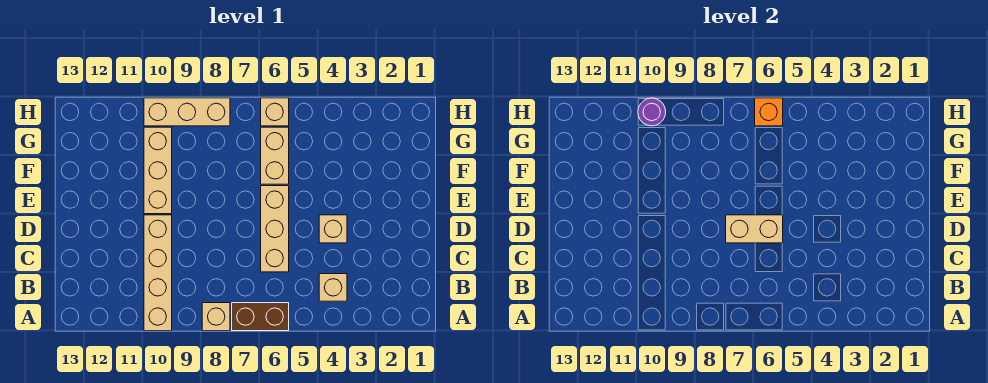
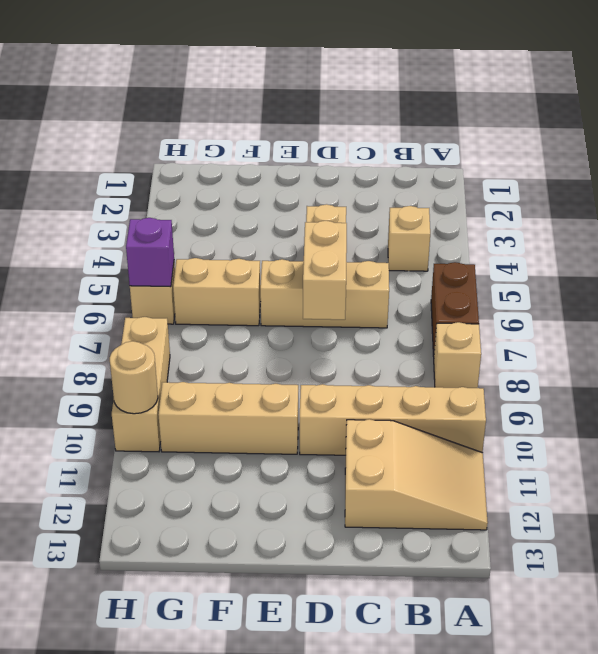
none -> tan slope A11:C12 level 1 top C
orange brick H6 level 2 -> purple brick H6 level 2
purple round brick H10 level 2 -> tan round brick H10 level 2

